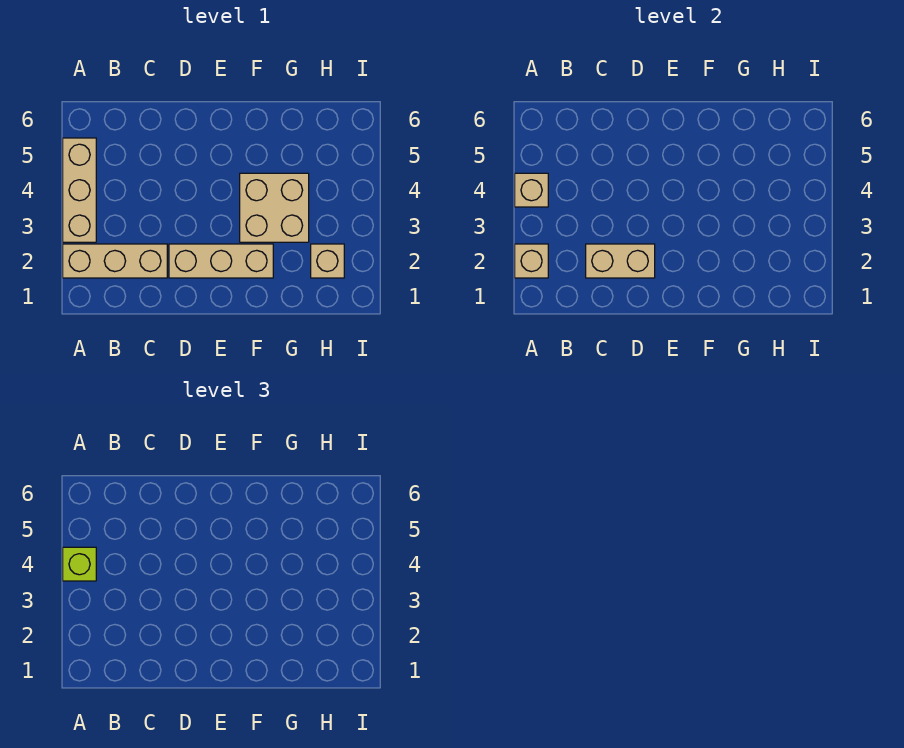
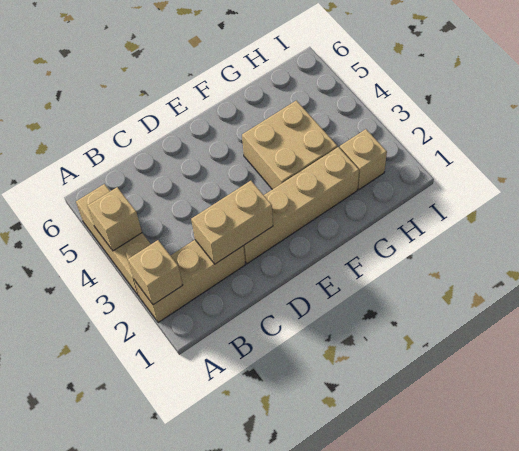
lime brick A4 level 3 -> none
tan brick D2:F2 level 1 -> tan brick D2:G2 level 1

